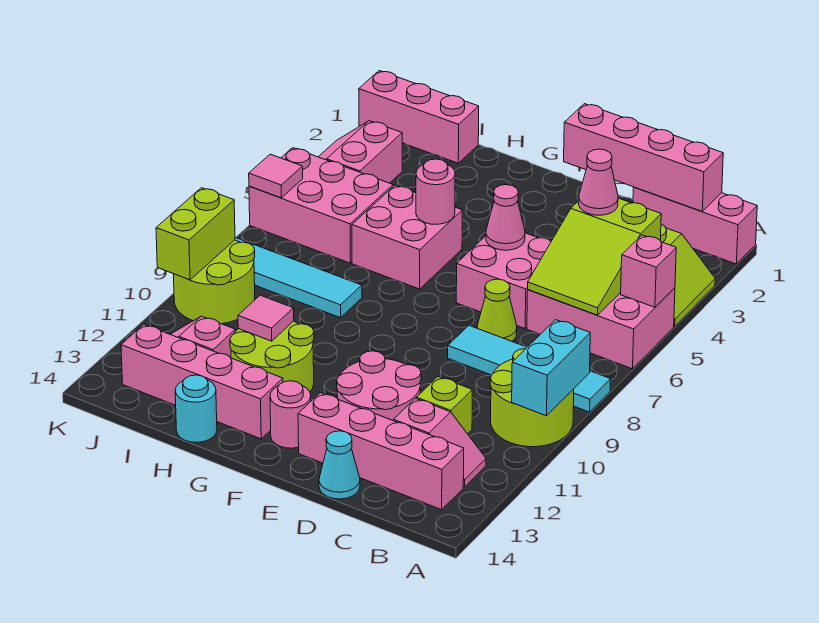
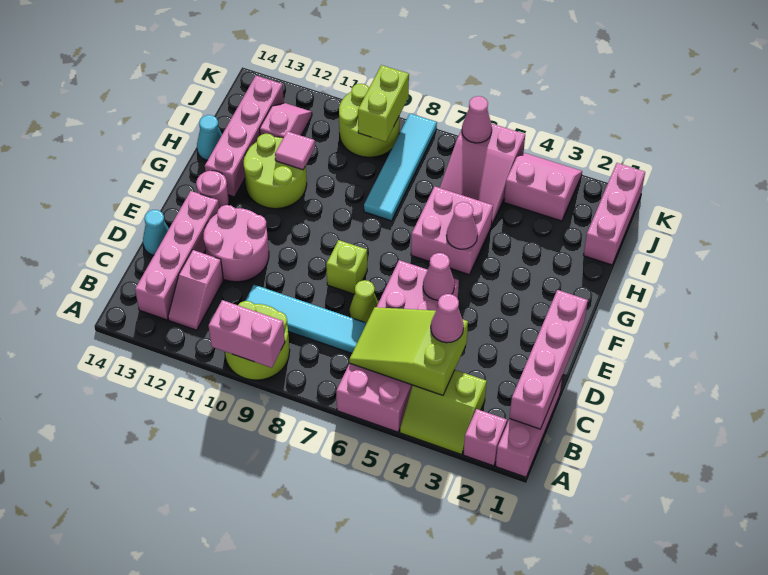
pink brick A5 level 2 -> pink brick A2 level 1
cyan tile A8:D8 level 1 -> cyan tile C7:C10 level 1
cyan brick A9:A10 level 2 -> pink brick A9:A10 level 2
lime brick C11 level 1 -> lime brick E8 level 1
pink round brick G5 level 2 -> pink cone G5 level 2
cyan round brick H14 level 1 -> cyan cone H14 level 1
pink brick I5:K6 level 1 -> pink slope I5:K6 level 1 top K
pink tile K6 level 2 -> pink cone K6 level 2
lime brick K9:K10 level 2 -> lime brick J9:K9 level 2

